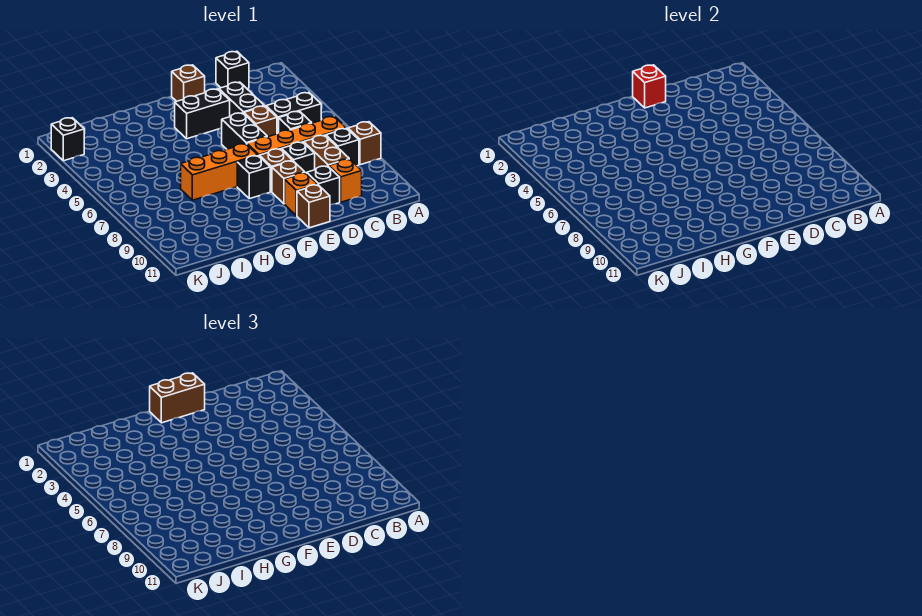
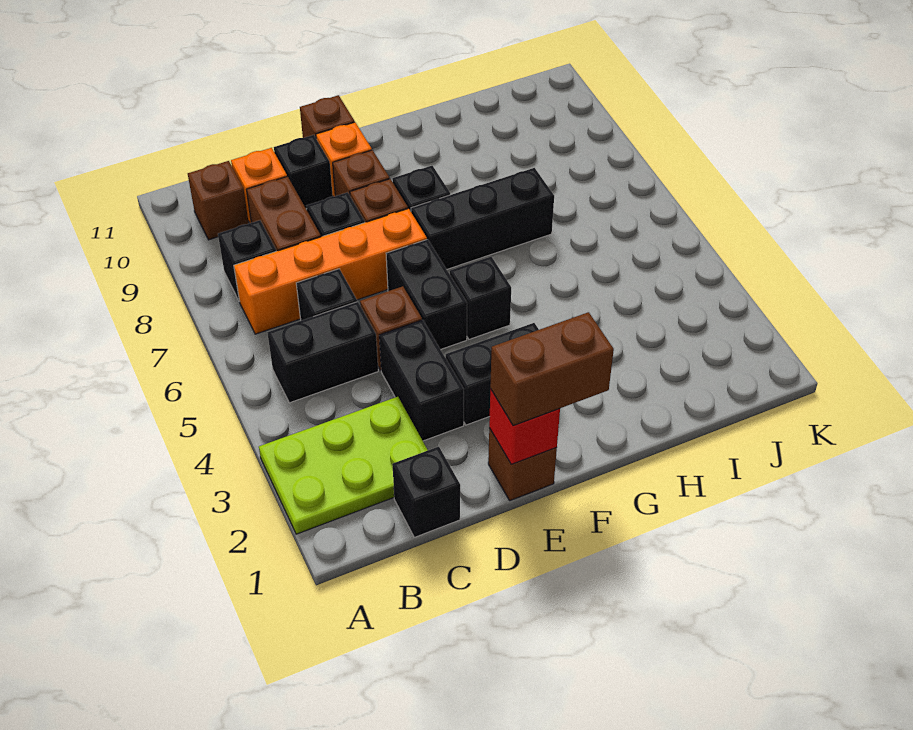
none -> lime plate A2:C3 level 1
brown brick A8 level 1 -> brown brick B10 level 1
orange brick F7:H7 level 1 -> black brick F7:H7 level 1
black brick K2 level 1 -> black brick F5 level 1

